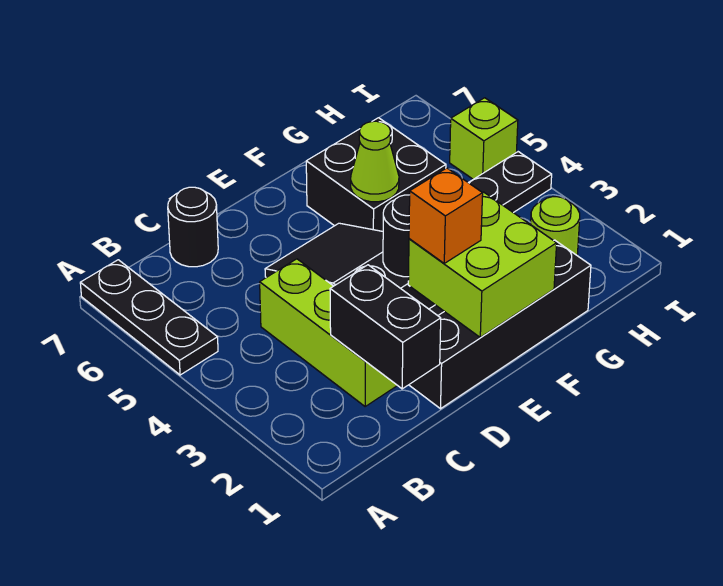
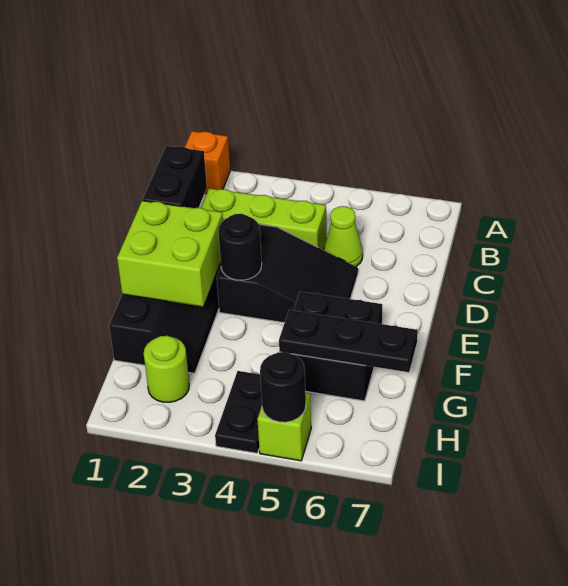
black plate A5:A7 level 1 -> black plate G5:G7 level 2
black brick C1:C2 level 2 -> black brick C1:D1 level 2
black round brick C7 level 1 -> black round brick I5 level 2
orange brick E2 level 3 -> orange brick A1 level 1
lime cone F5 level 2 -> lime cone C5 level 1

